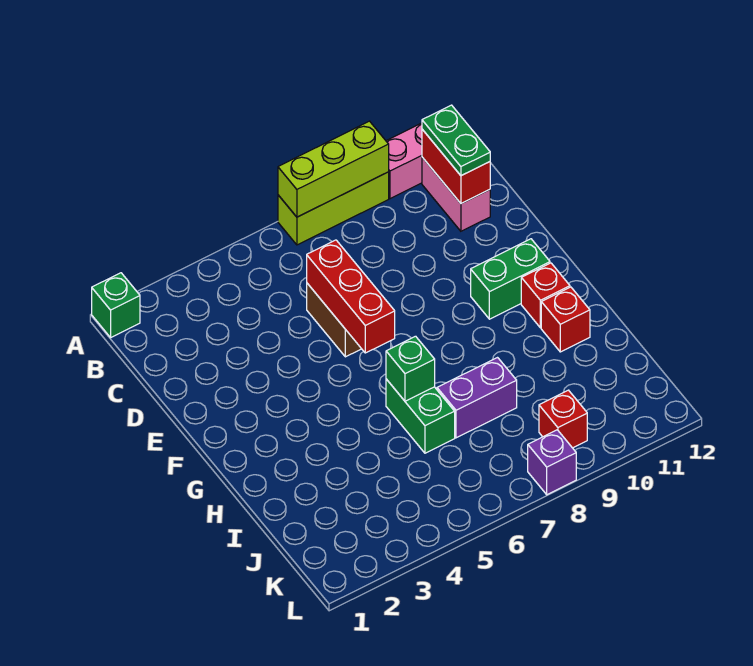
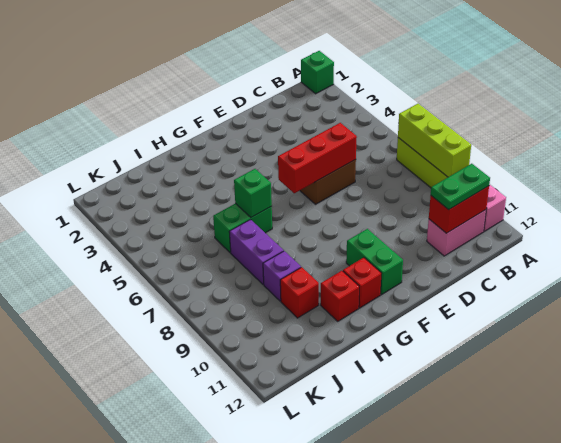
red brick K9 level 1 -> red brick I10 level 1
purple brick L8 level 1 -> purple brick I9 level 1

